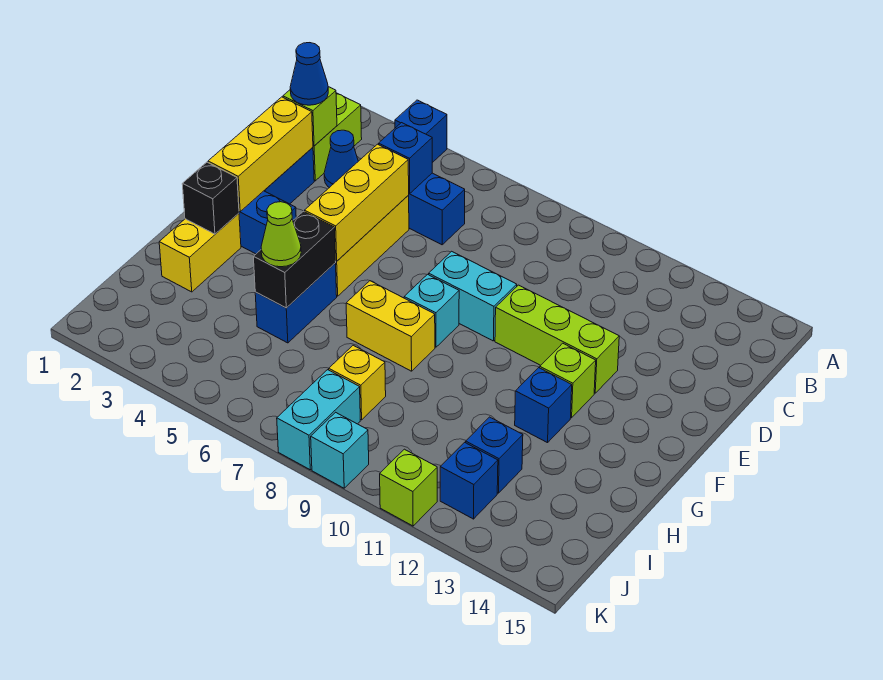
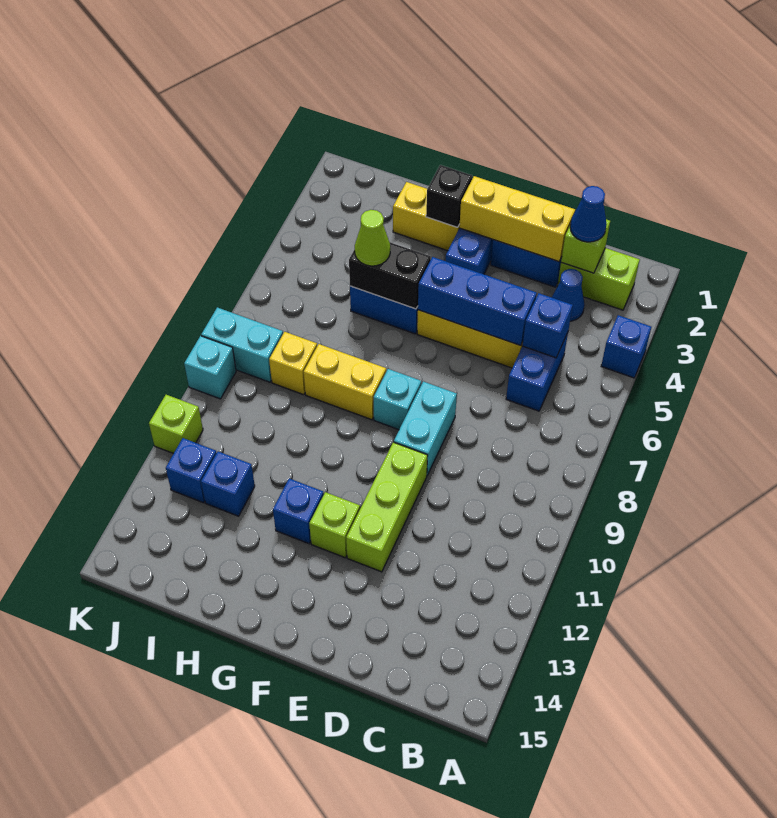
yellow brick D5:F5 level 2 -> blue brick D5:F5 level 2
yellow brick G7:G8 level 1 -> yellow brick G8:H8 level 1

